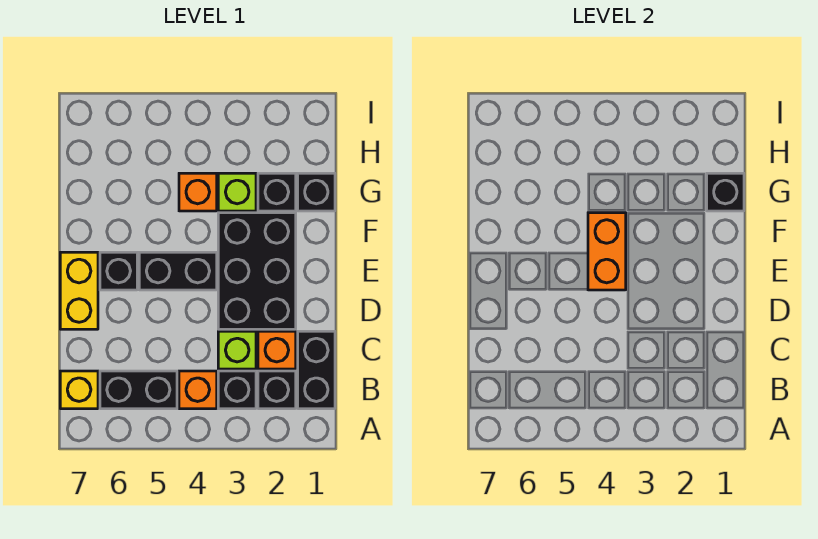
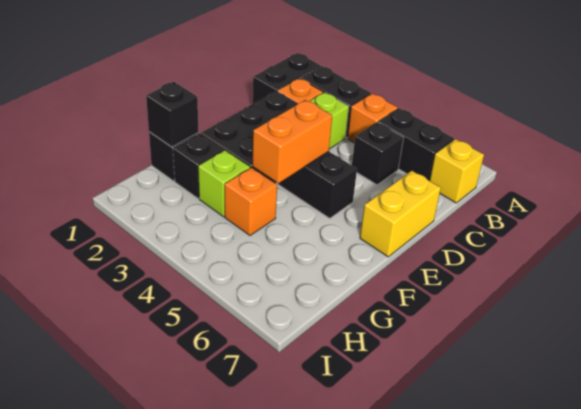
black brick E6 level 1 -> black brick C5 level 1

